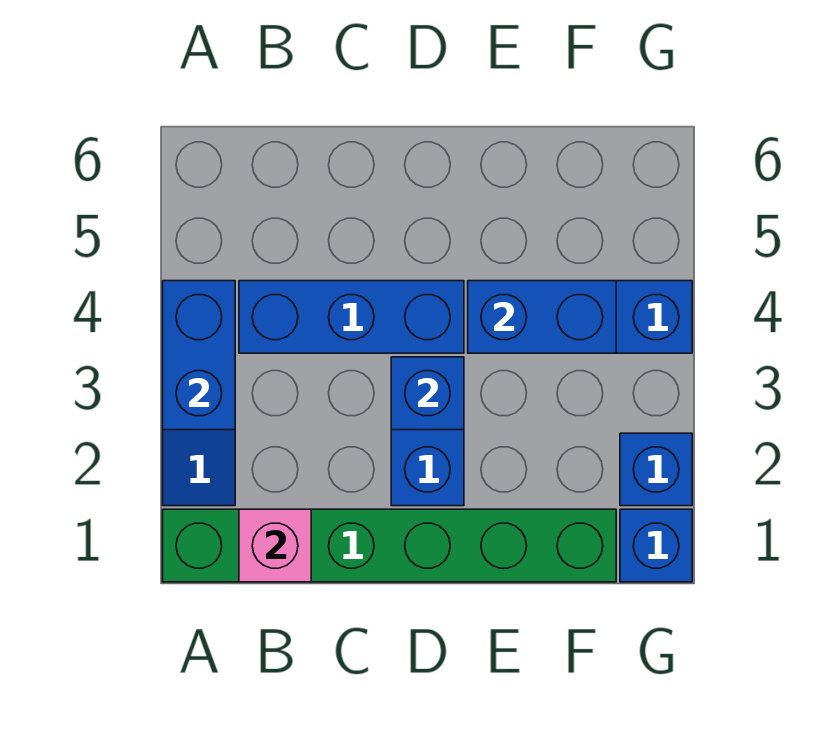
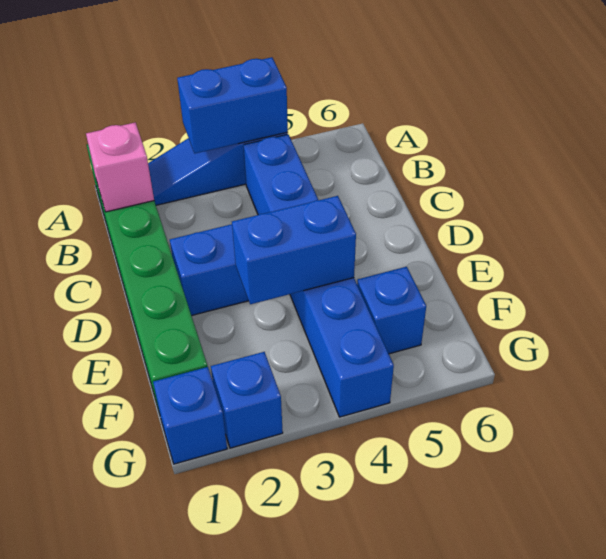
blue brick D3 level 2 -> blue brick F5 level 1
blue brick E4:F4 level 2 -> blue brick E3:E4 level 2

